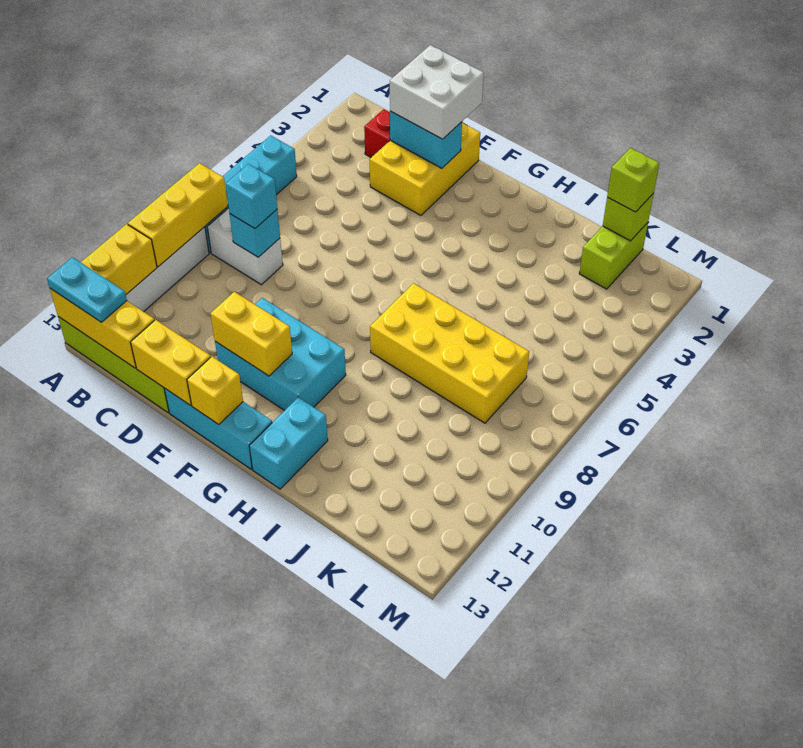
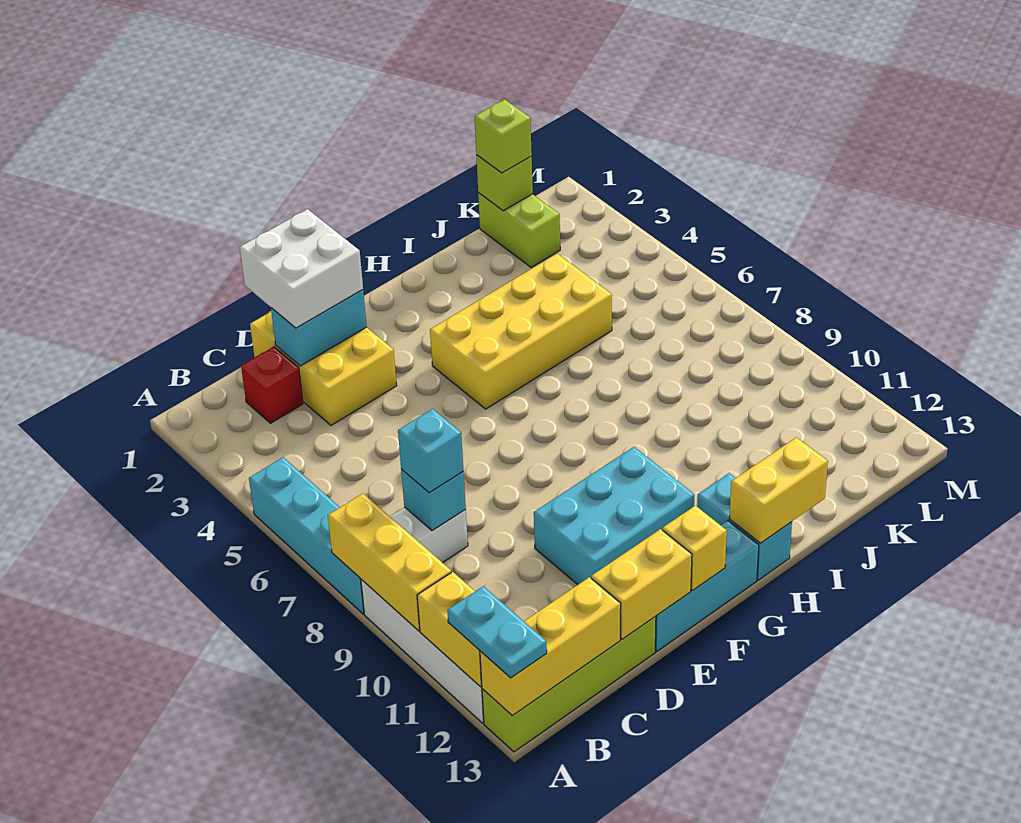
cyan plate A13:B13 level 3 -> cyan plate A12:A13 level 3
yellow brick E11:F11 level 2 -> yellow brick H13:I13 level 2
yellow brick H7:K8 level 1 -> yellow brick G4:J5 level 1

